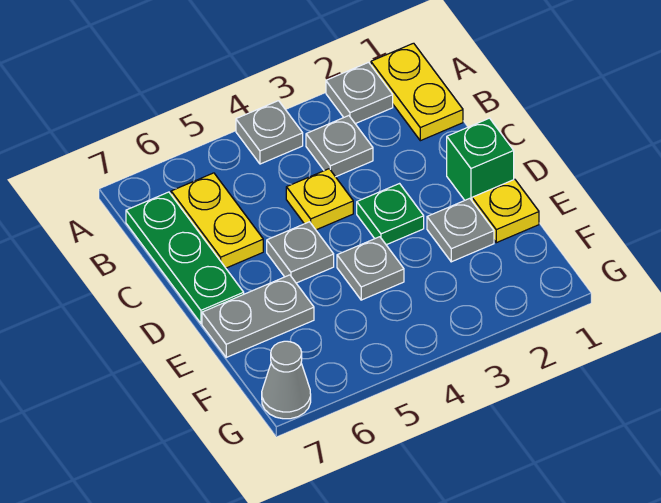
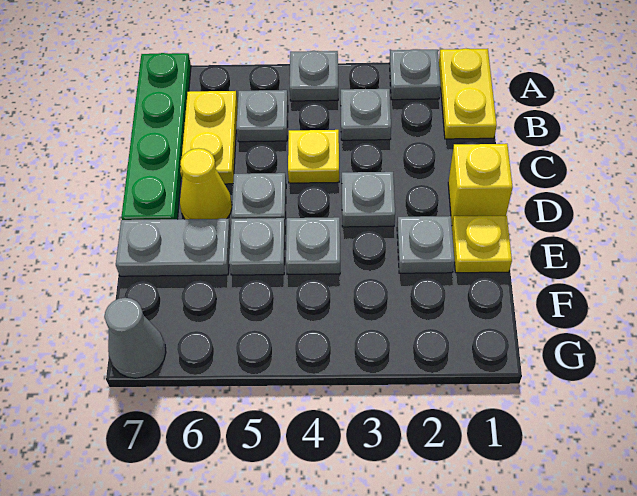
none -> grey plate B5 level 1
green plate B7:D7 level 1 -> green plate A7:D7 level 1
green brick D1 level 1 -> yellow brick D1 level 1
green plate D3 level 1 -> grey plate D3 level 1
none -> yellow cone D6 level 1
none -> grey plate E5 level 1

